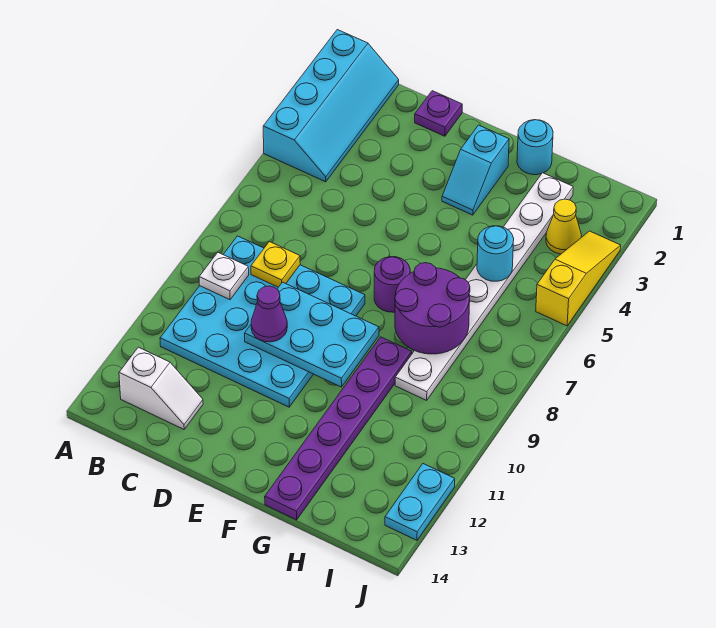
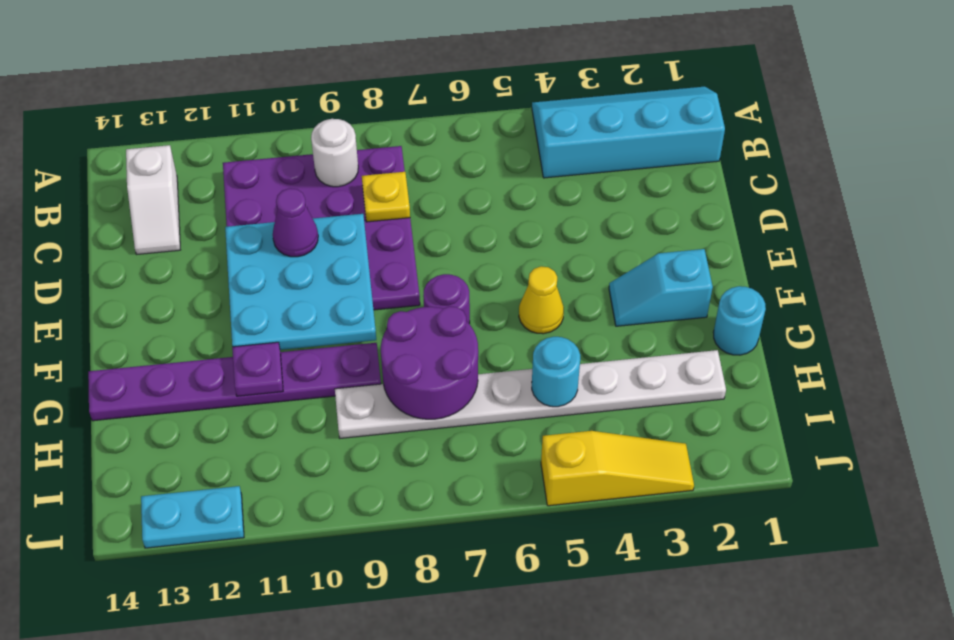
cyan slope A1:B4 level 1 top A -> cyan slope A1:B4 level 1 top B
cyan plate B8:E11 level 1 -> purple plate B8:E11 level 1
white plate B9 level 2 -> white round brick B9 level 2
purple plate D1 level 1 -> purple plate G11 level 2
cyan plate D9:F10 level 2 -> cyan plate D9:F11 level 2
yellow cone I3 level 1 -> yellow cone F5 level 1

